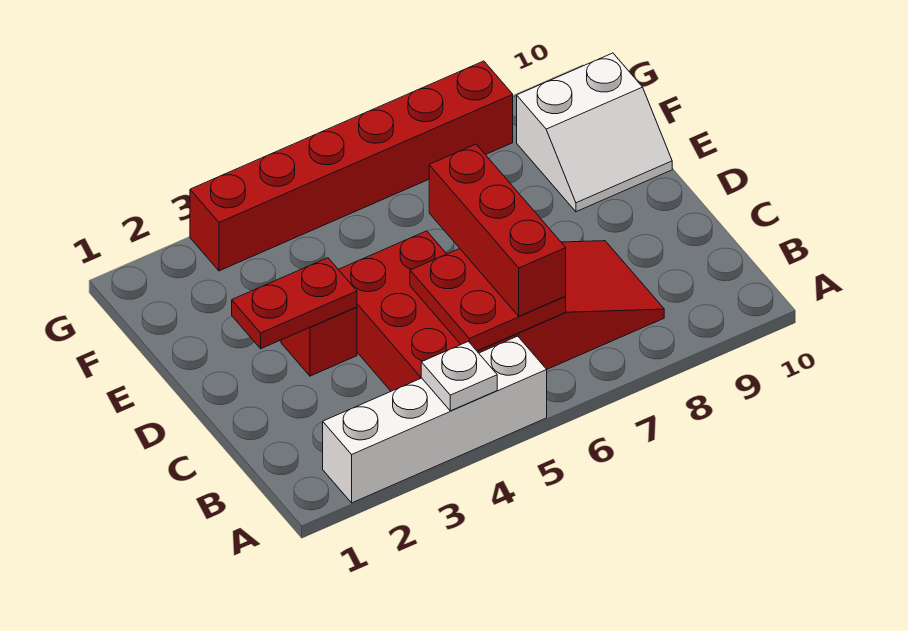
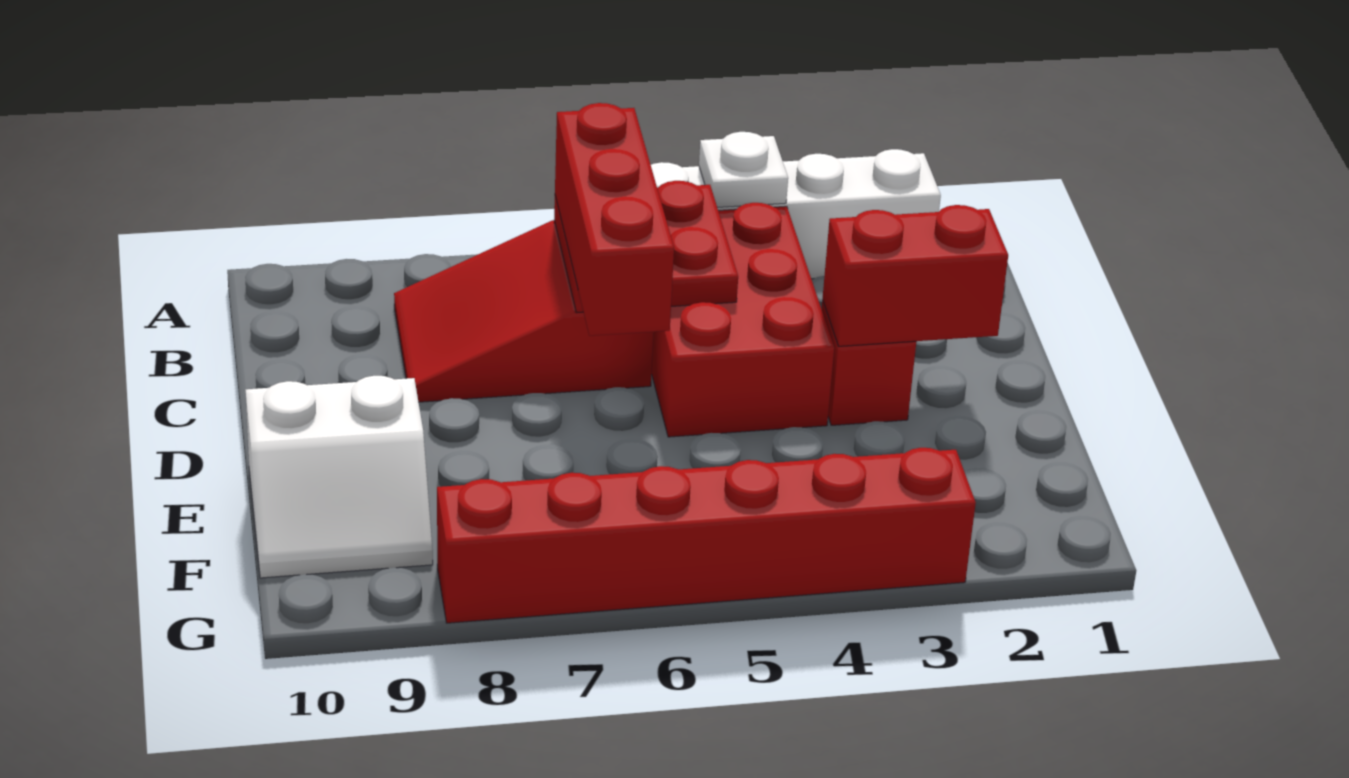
red plate D2:D3 level 2 -> red brick D2:D3 level 2
white slope E9:F10 level 1 top F -> white slope E9:F10 level 1 top E

